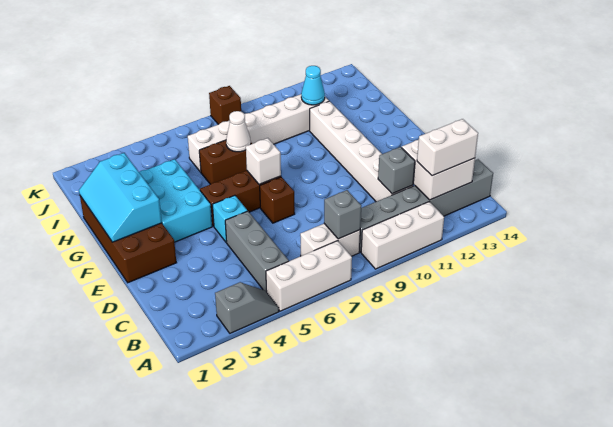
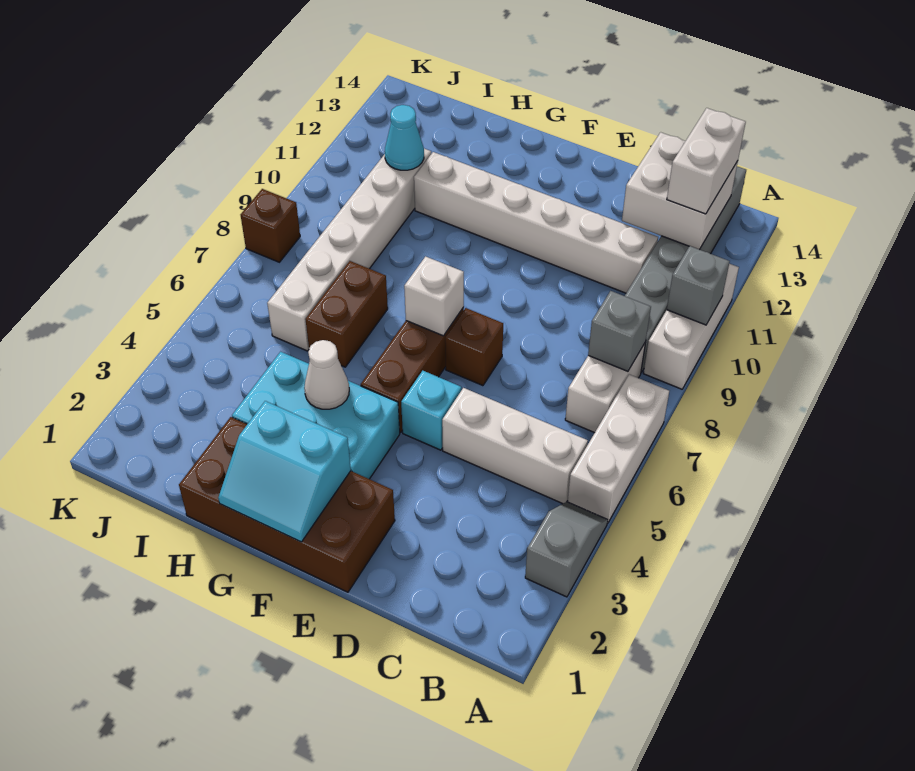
grey brick B5:D5 level 1 -> white brick B5:D5 level 1
grey brick C11 level 2 -> grey brick A10 level 2
cyan slope F1:H2 level 2 top 2 -> cyan slope F1:G2 level 2 top 2
white cone H7 level 2 -> white cone G4 level 2

